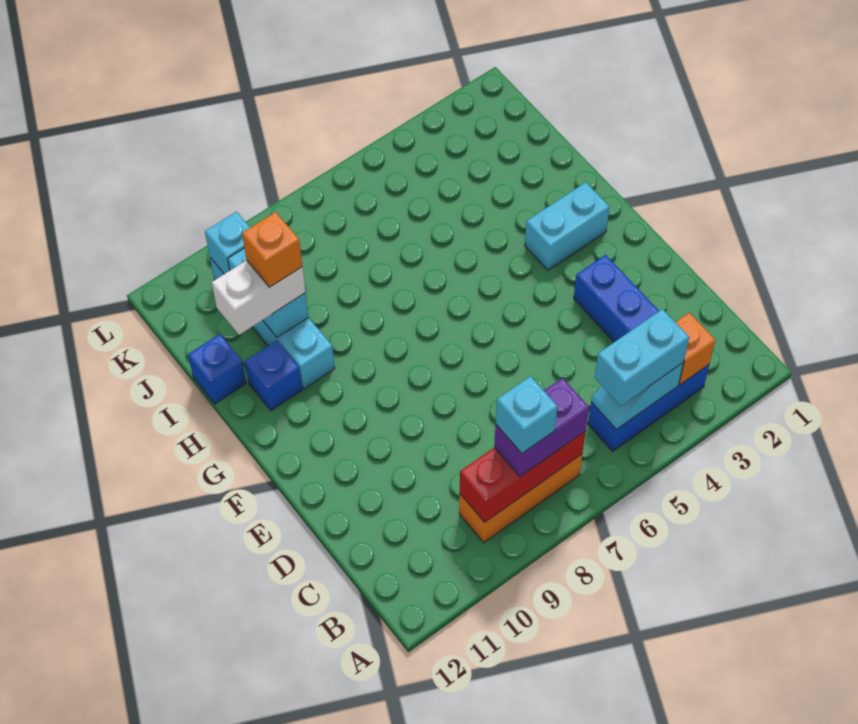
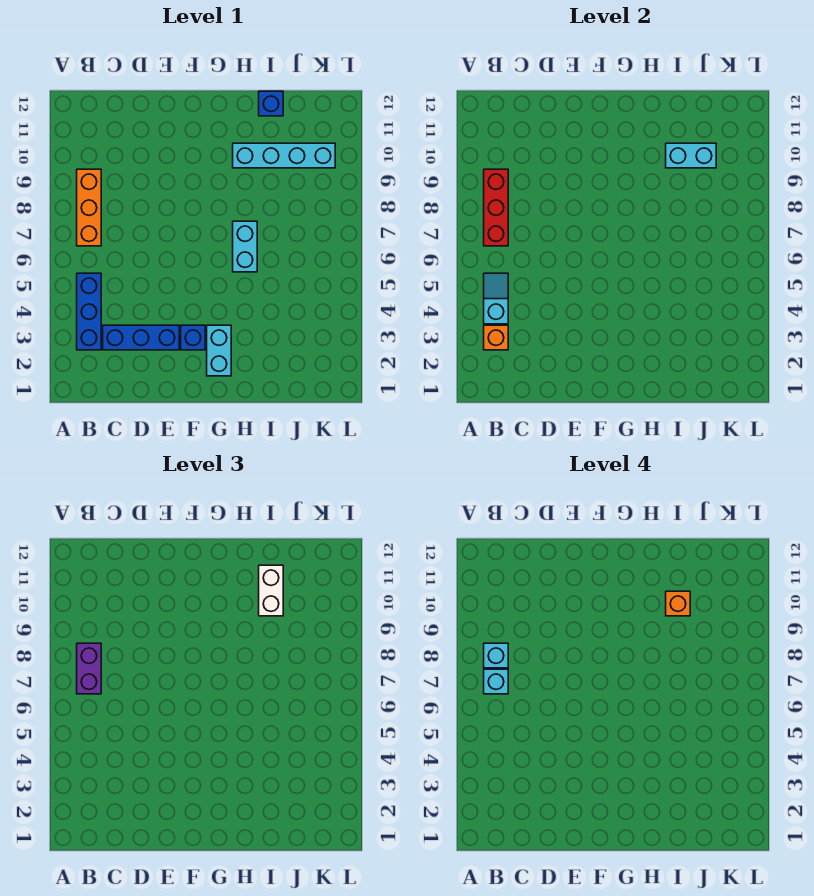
cyan brick B4:B5 level 3 -> cyan brick H6:H7 level 1
blue brick H11 level 1 -> blue brick F3 level 1
cyan brick K10 level 2 -> cyan brick B7 level 4

